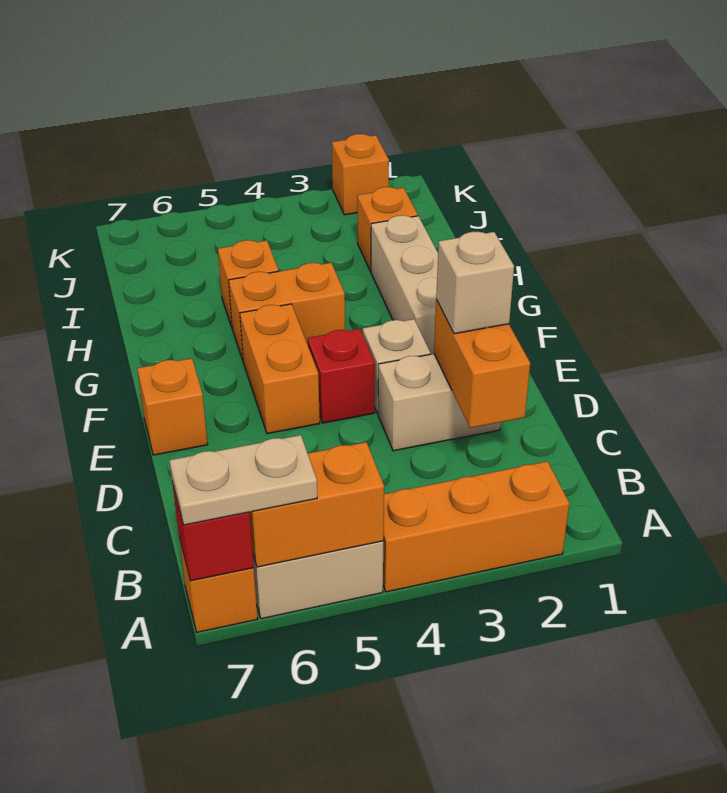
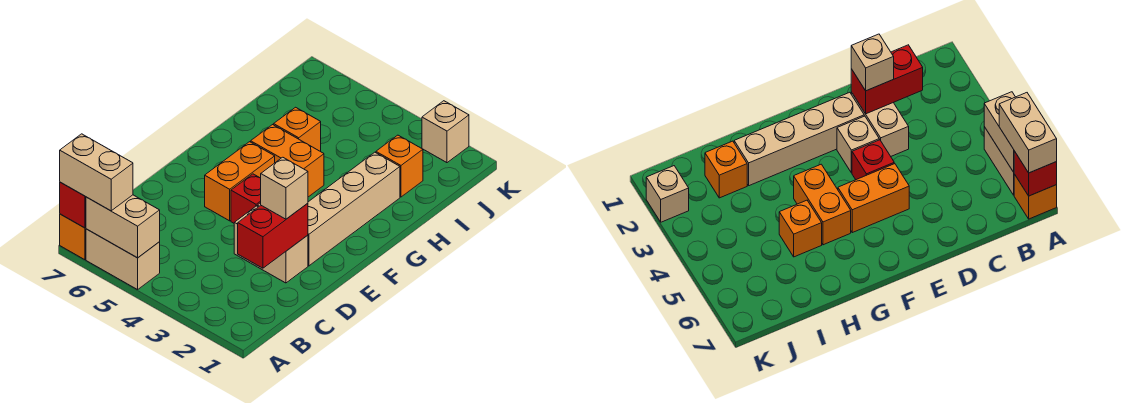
orange brick A2:A4 level 1 -> none
orange brick A5:A6 level 2 -> tan brick A5:A6 level 2
tan plate A6:A7 level 3 -> tan brick A6:A7 level 3
orange brick C2:D2 level 2 -> red brick C2:D2 level 2
orange brick E7 level 1 -> none
tan brick F2:H2 level 1 -> tan brick E2:H2 level 1
orange brick K2 level 1 -> tan brick K2 level 1

